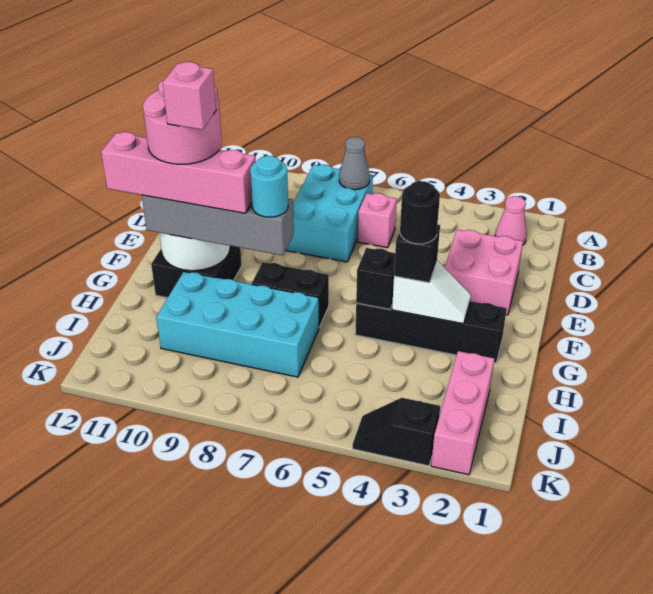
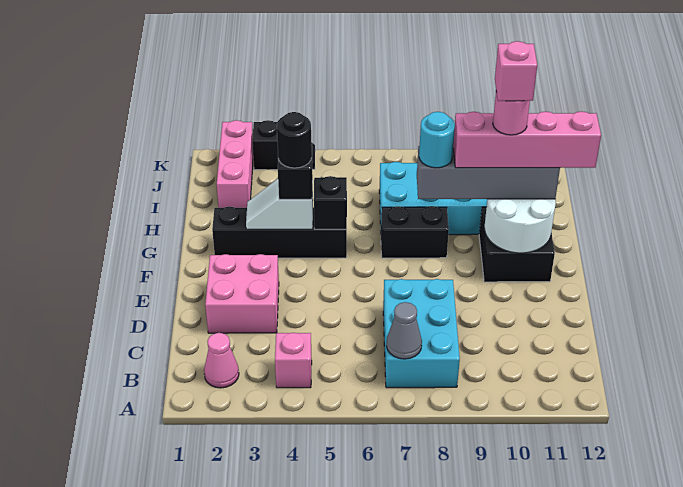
pink brick C6 level 1 -> pink brick B4 level 1
pink round brick F10:G11 level 5 -> pink round brick G10 level 5

